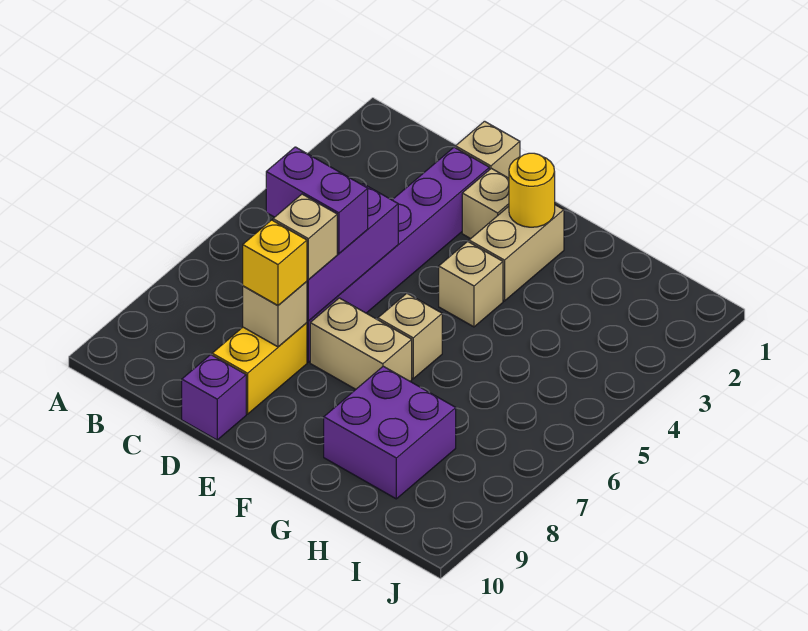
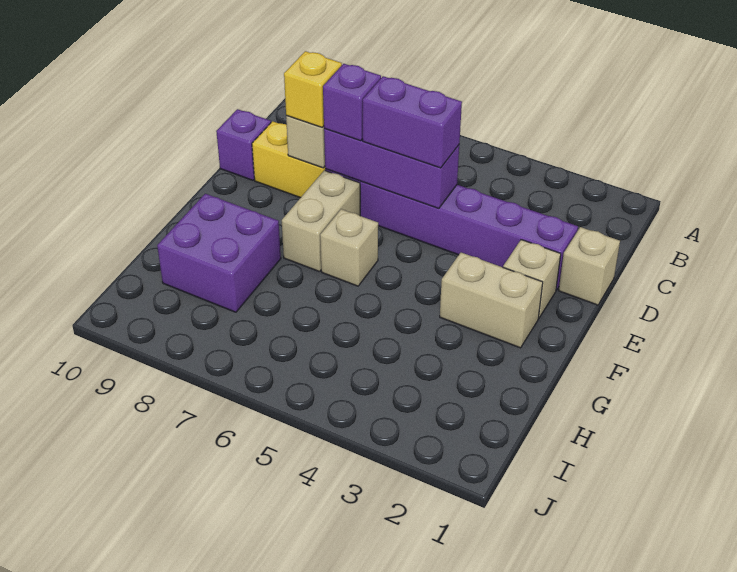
purple brick C6:D6 level 3 -> purple brick D5:D6 level 3
tan brick D7 level 3 -> purple brick D7 level 3
yellow round brick F2 level 2 -> none
tan brick F4 level 1 -> none

